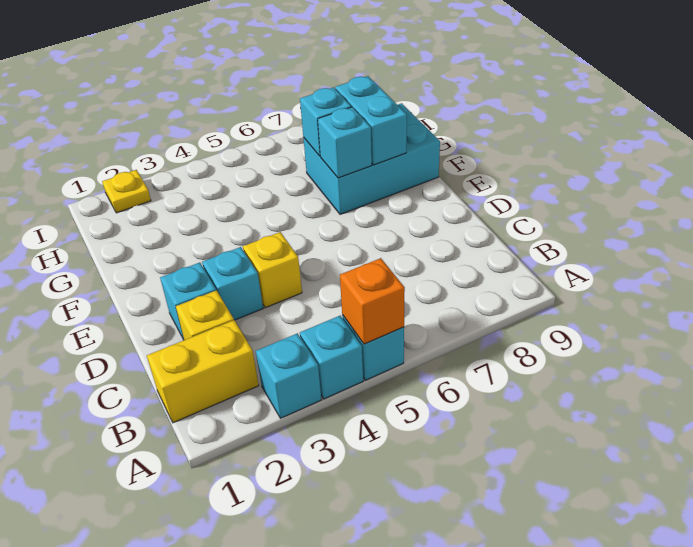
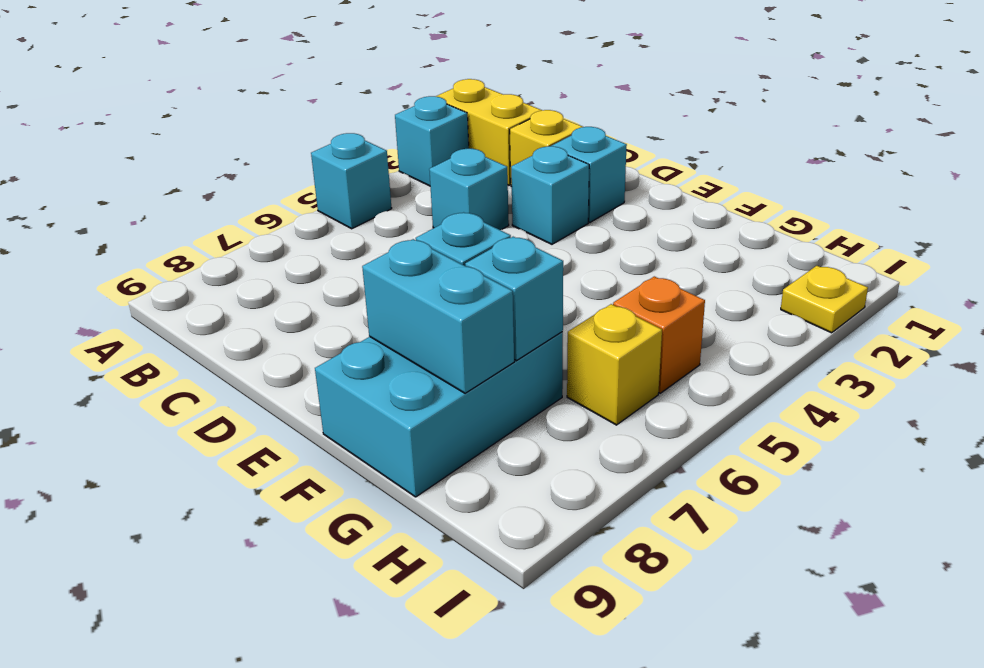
cyan brick A4 level 1 -> cyan brick C4 level 1
orange brick A5 level 2 -> orange brick H5 level 1
yellow brick B1:B2 level 1 -> yellow brick A2:B2 level 1
yellow brick D4 level 1 -> yellow brick H6 level 1

